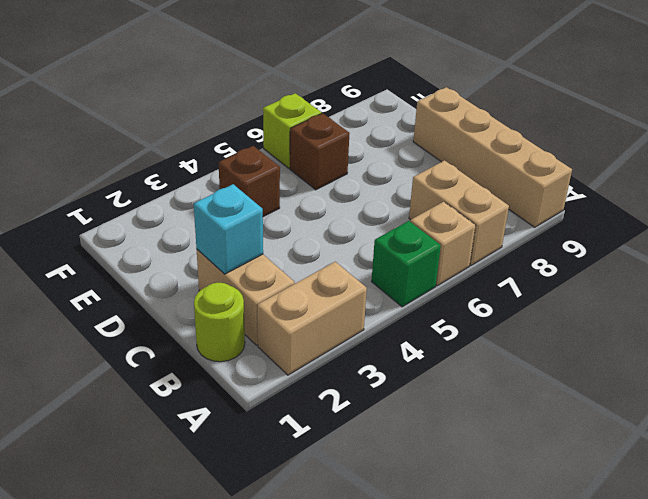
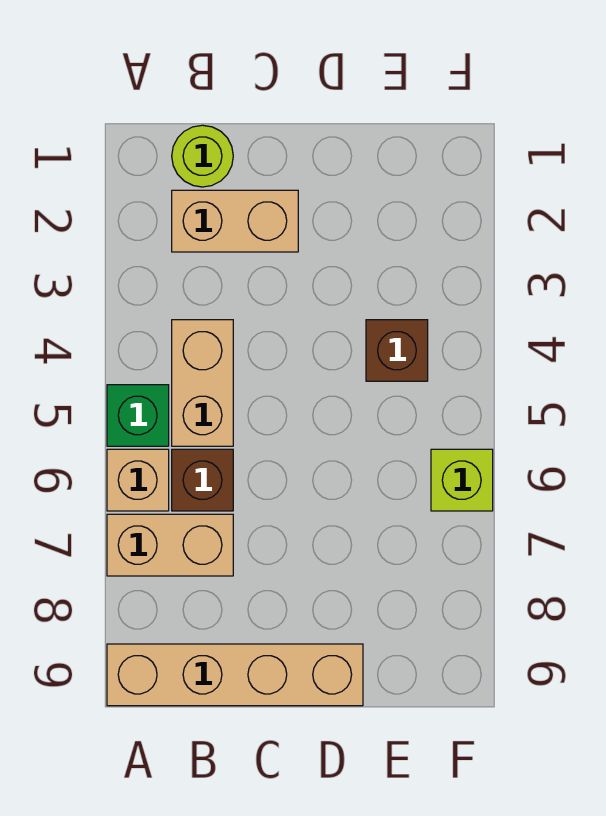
tan brick A2:A3 level 1 -> tan brick B4:B5 level 1
cyan brick C2 level 2 -> none
brown brick E6 level 1 -> brown brick B6 level 1

